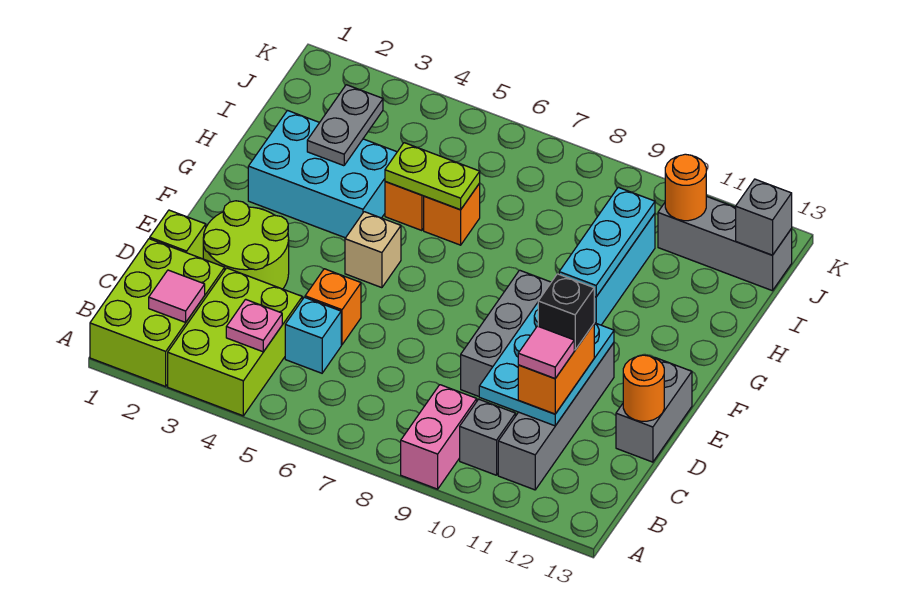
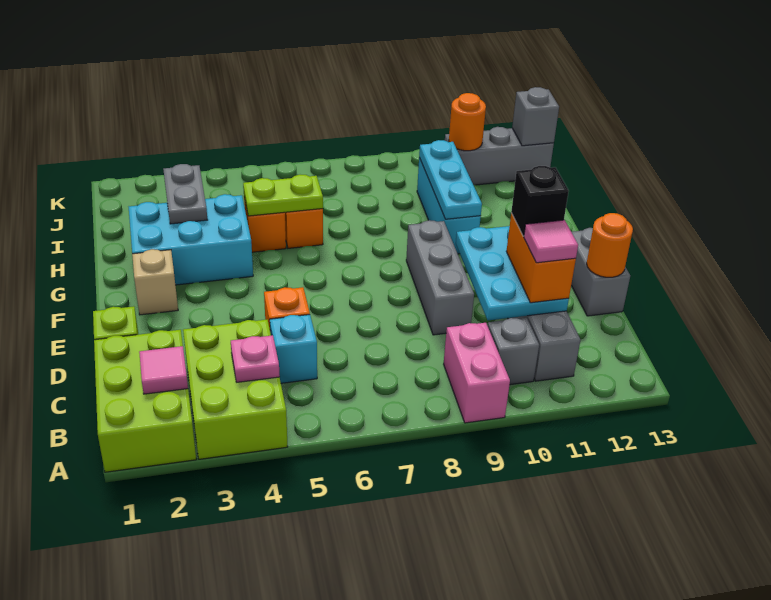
lime round brick D2:E3 level 1 -> none
tan brick F5 level 1 -> tan brick F2 level 1

